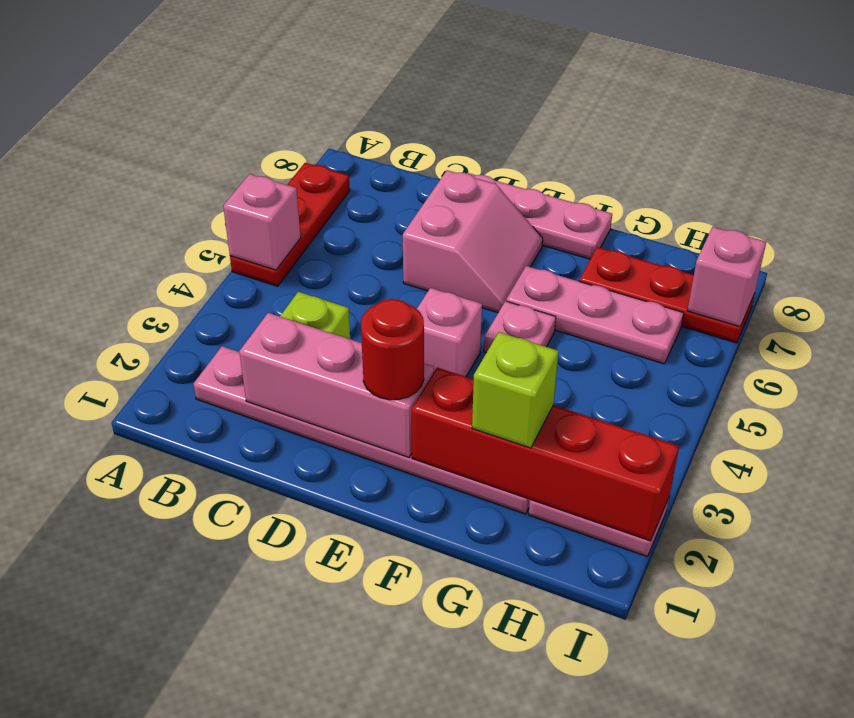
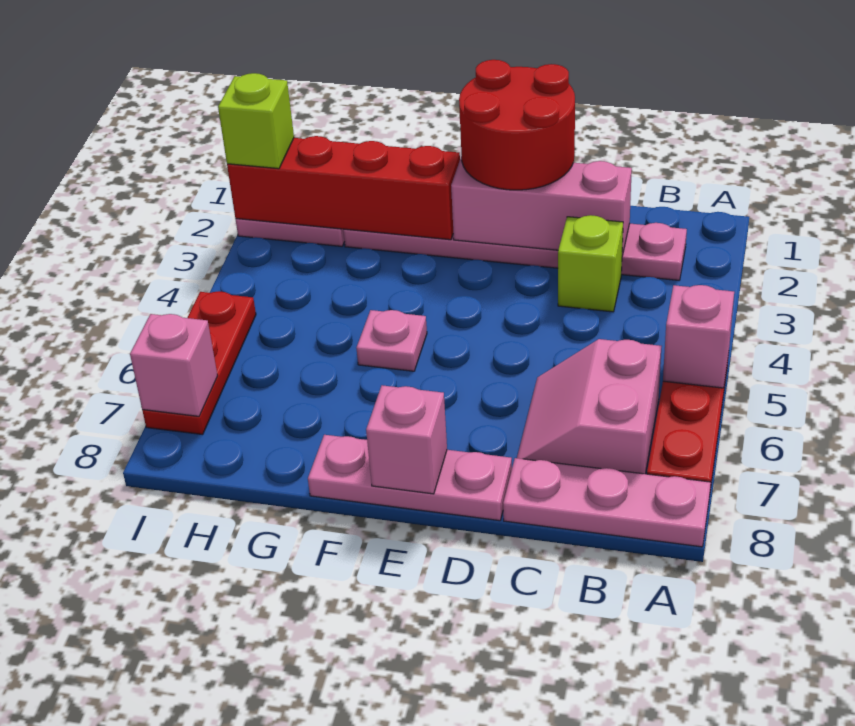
pink slope D6:E7 level 1 top D -> pink slope B6:C7 level 1 top B
red round brick E2 level 3 -> red round brick D1:E2 level 3
pink brick E4 level 1 -> pink brick E8 level 2
pink plate F6:H6 level 1 -> pink plate A8:C8 level 1
lime brick G2 level 3 -> lime brick I2 level 3
red plate G7:I7 level 1 -> red plate I5:I7 level 1

